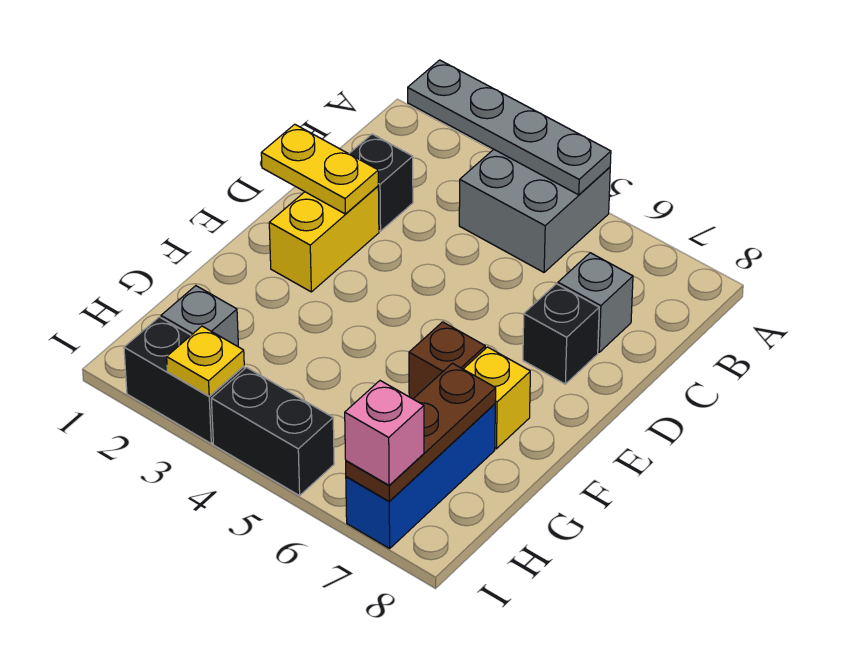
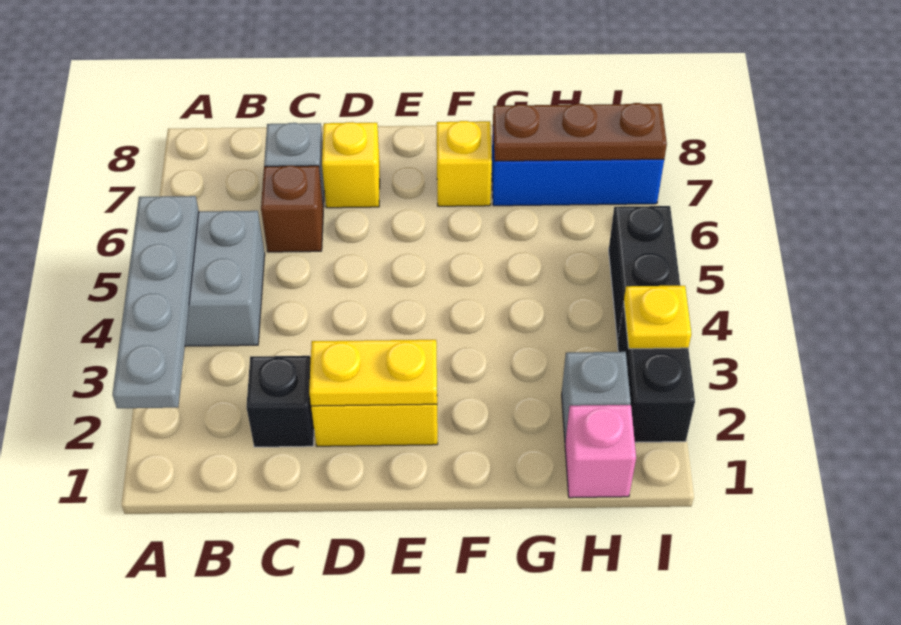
yellow plate D1:D2 level 2 -> yellow plate D2:E2 level 2
black brick D7 level 1 -> yellow brick D7 level 1
brown brick F6 level 1 -> brown brick C6 level 1
pink brick I7 level 3 -> pink brick H1 level 1

